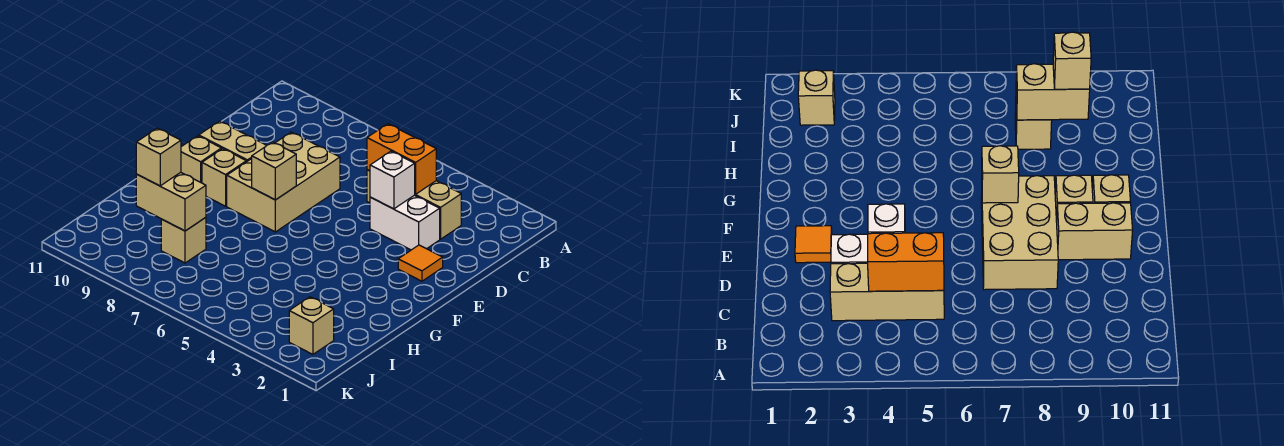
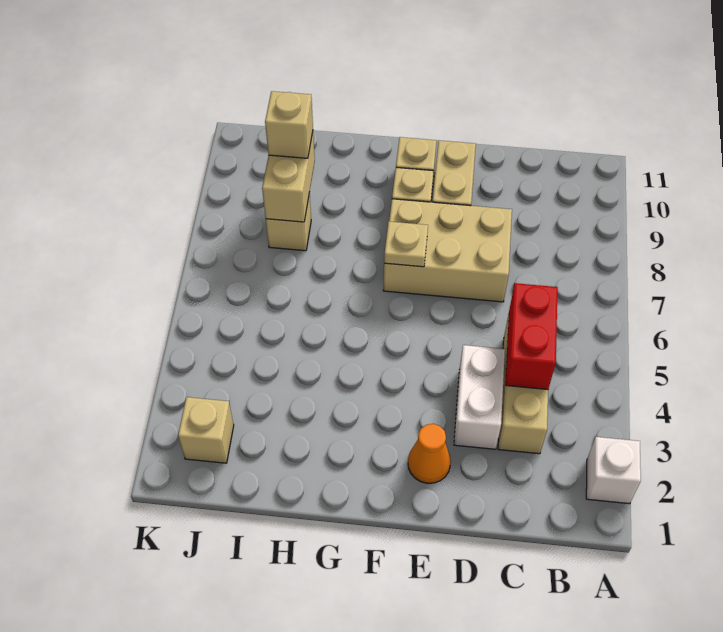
orange brick C4:C5 level 2 -> red brick C4:C5 level 2
white brick D4 level 2 -> white brick A2 level 1
orange tile E2 level 1 -> orange cone E2 level 1
tan brick F7 level 2 -> tan plate F7 level 2

